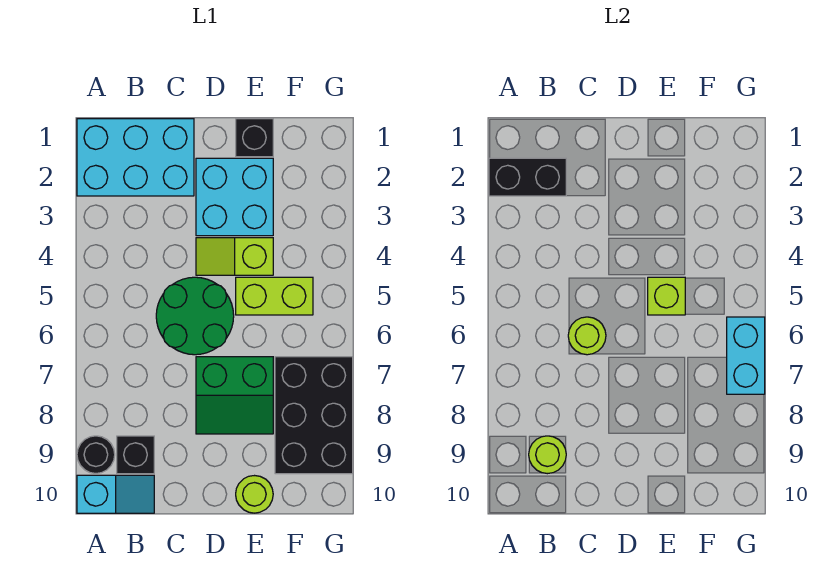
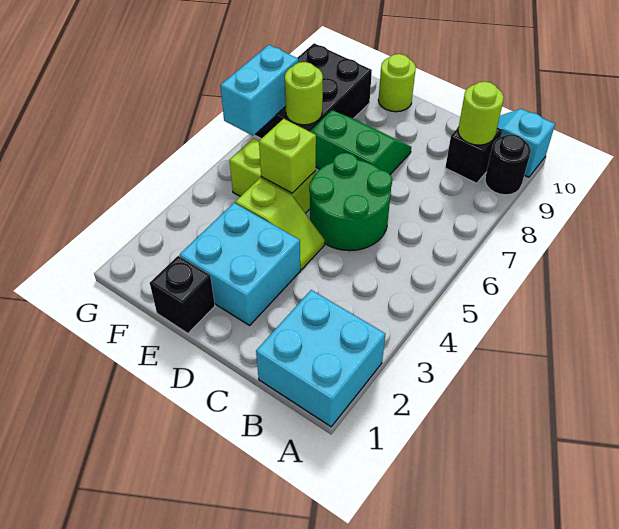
cyan brick A1:C2 level 1 -> cyan brick A1:B2 level 1
black brick A2:B2 level 2 -> none
lime round brick C6 level 2 -> lime round brick F7 level 2

